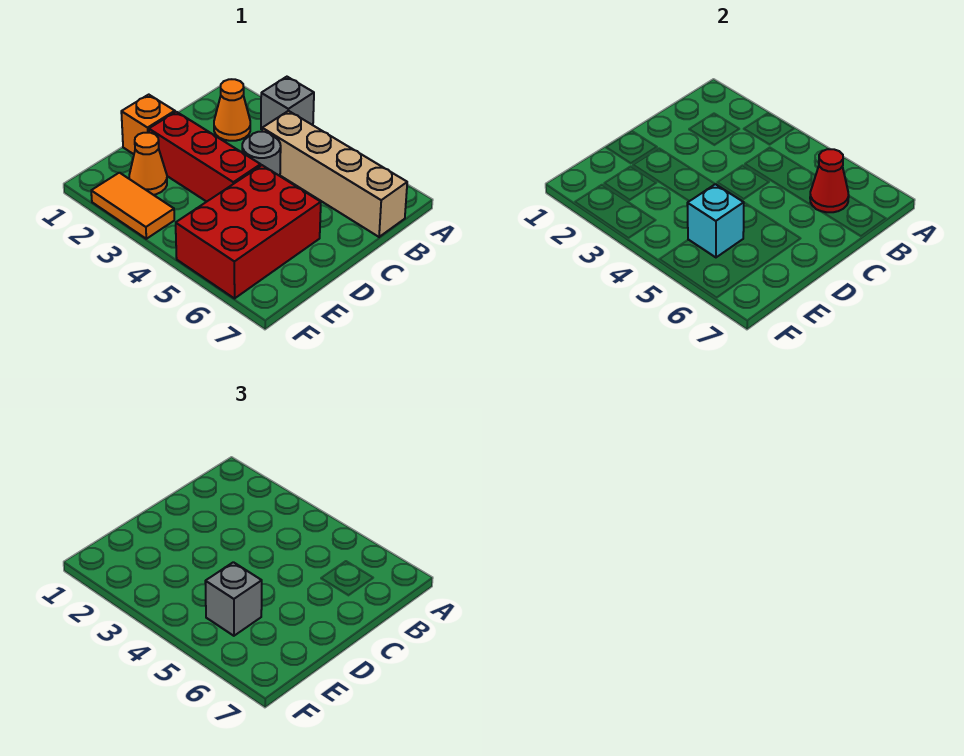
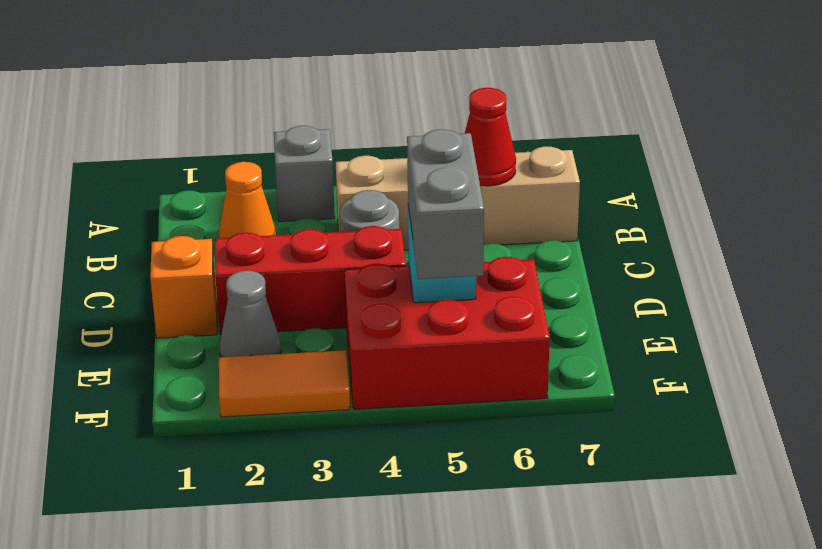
red brick D5:F6 level 1 -> red brick E4:F6 level 1
orange cone E2 level 1 -> grey cone E2 level 1
grey brick E5 level 3 -> grey brick E5:F5 level 3

